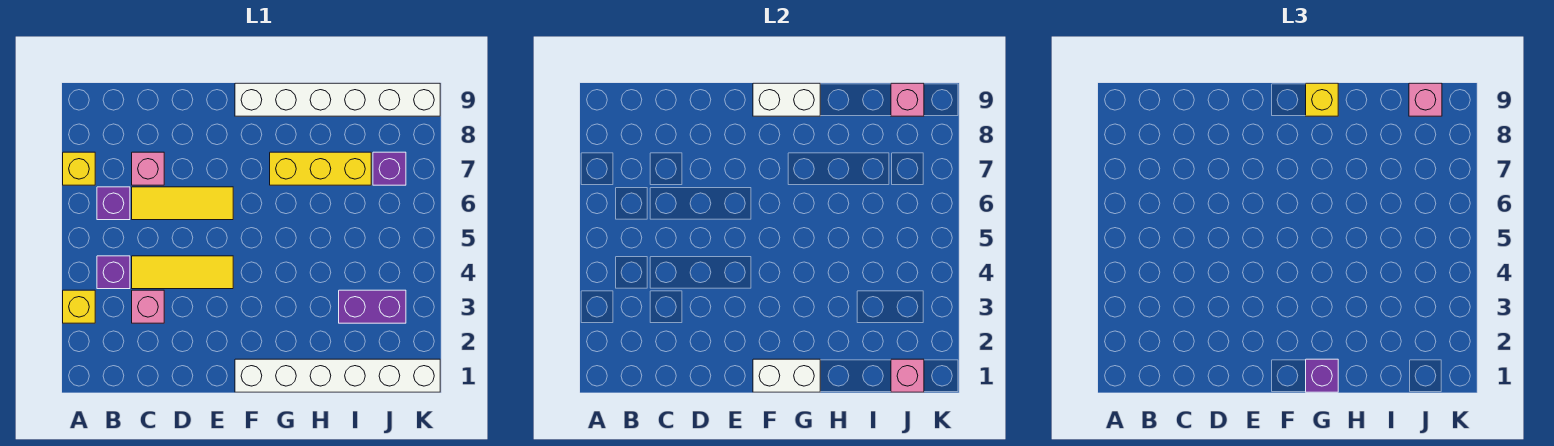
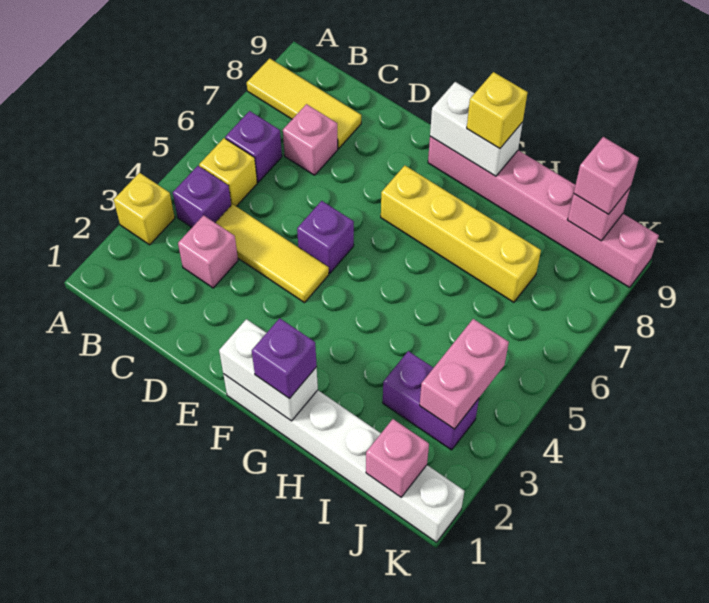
yellow brick A7 level 1 -> yellow brick B5 level 1
yellow tile C6:E6 level 1 -> yellow tile A8:C8 level 1
white brick F9:K9 level 1 -> pink brick F9:K9 level 1
yellow brick G7:I7 level 1 -> yellow brick F7:I7 level 1
none -> pink brick J3:J4 level 2
purple brick J7 level 1 -> purple brick E5 level 1

